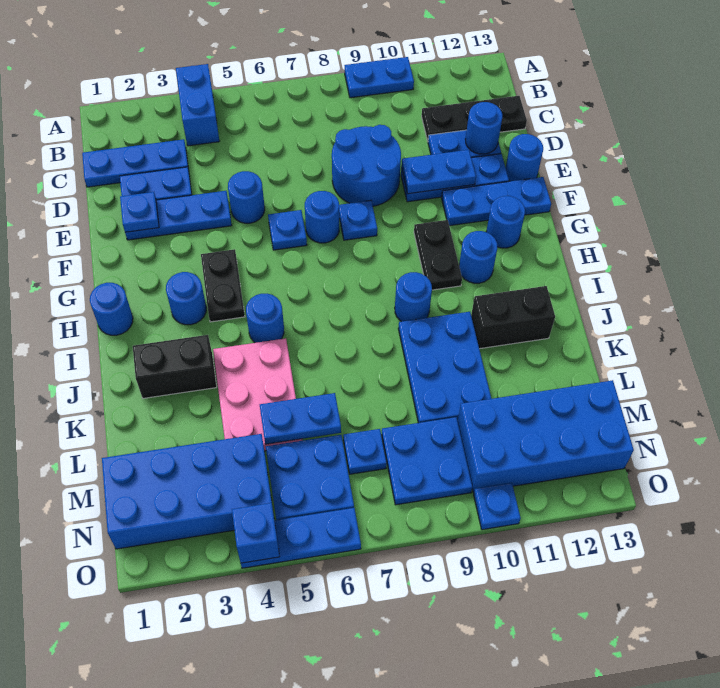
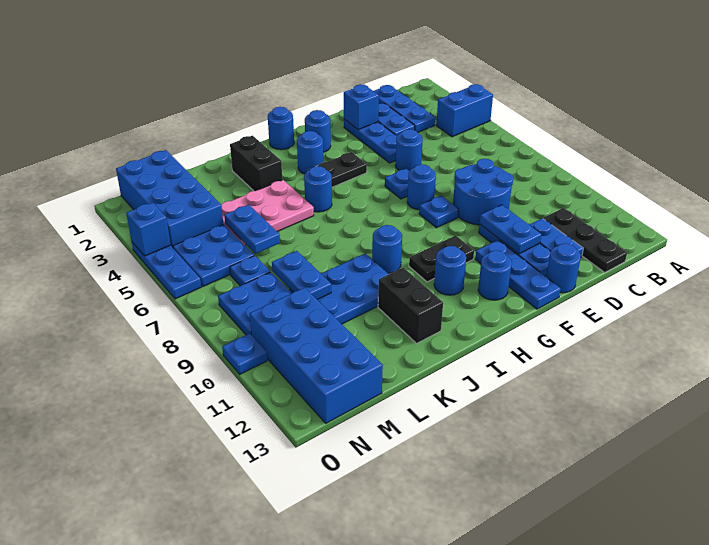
blue plate A9:A10 level 1 -> blue plate L8:L9 level 2
blue round brick D12 level 2 -> blue round brick G2 level 1
blue plate E2 level 2 -> blue brick E2 level 2

